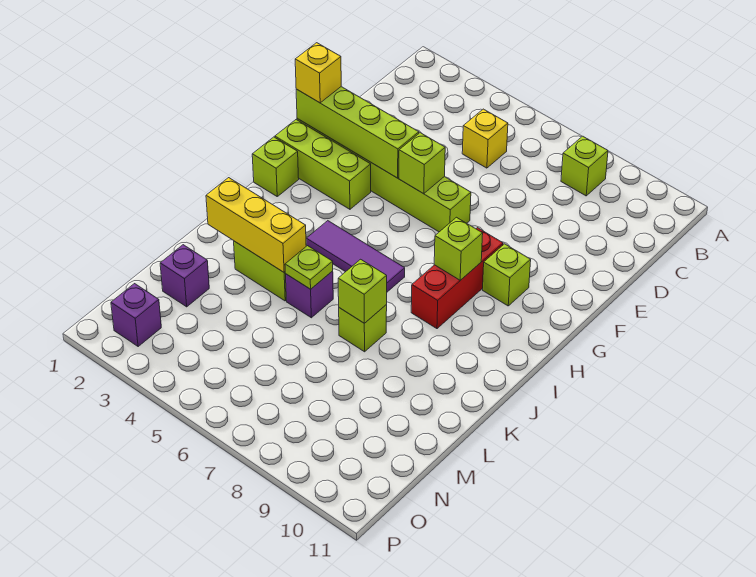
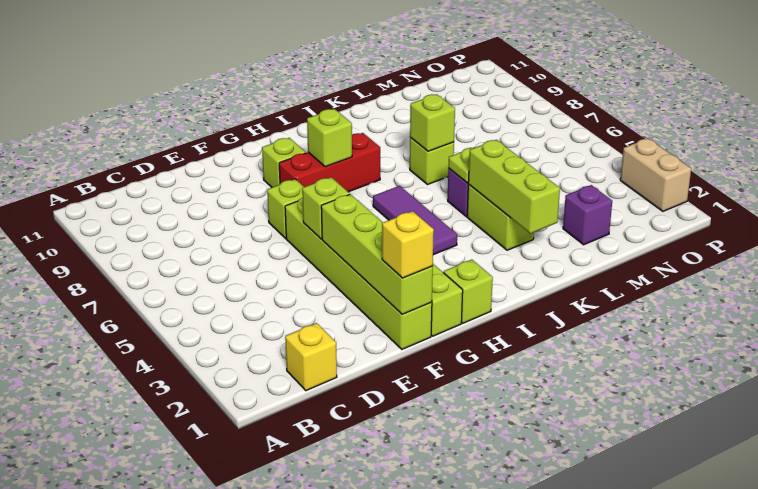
lime brick B8 level 1 -> lime brick F7 level 1
yellow brick C5 level 1 -> yellow brick C1 level 1
yellow brick K2:K4 level 2 -> lime brick K2:K4 level 2
purple brick O2 level 1 -> none
none -> tan brick P2:P3 level 1

